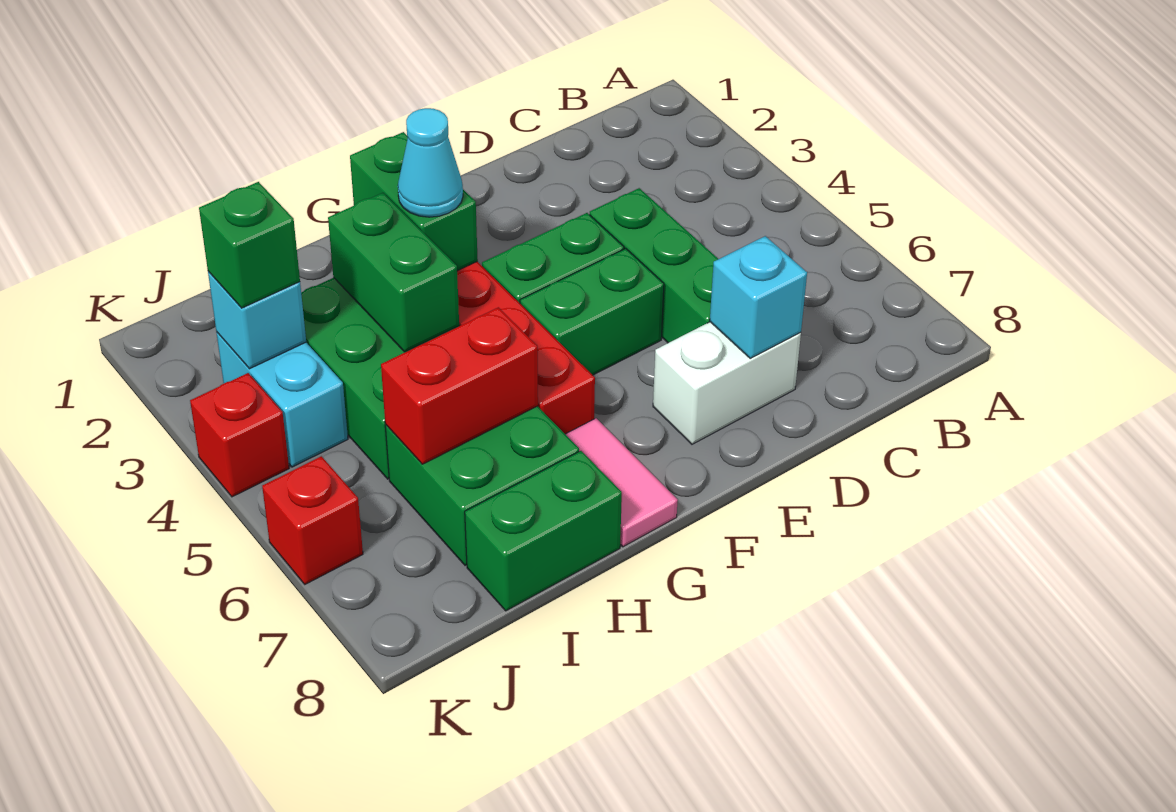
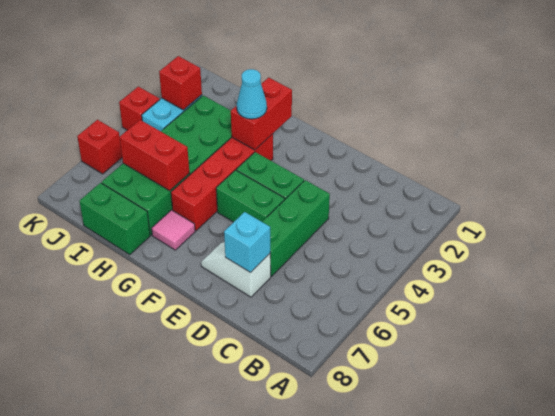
white brick D7:E7 level 1 -> white slope D7:E7 level 1 top D
green brick G2:G3 level 2 -> red brick G2:G3 level 2
pink tile G7:G8 level 1 -> pink tile G7 level 1
green brick H3:H4 level 2 -> none
cyan brick J3 level 2 -> red brick J3 level 2
green brick J3 level 3 -> none

